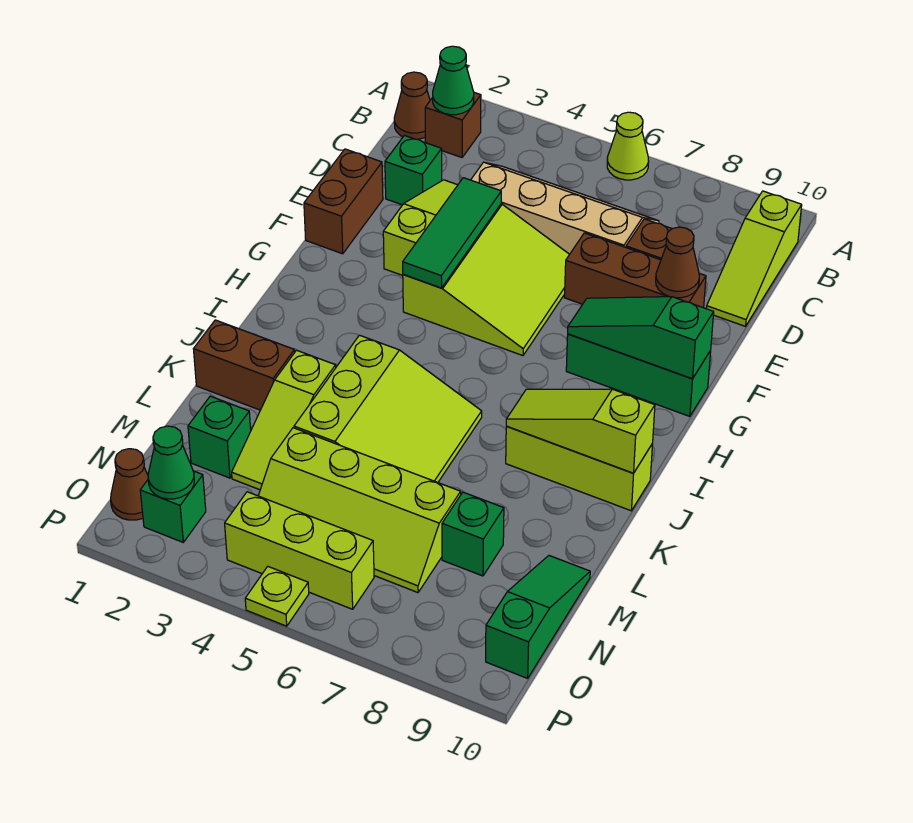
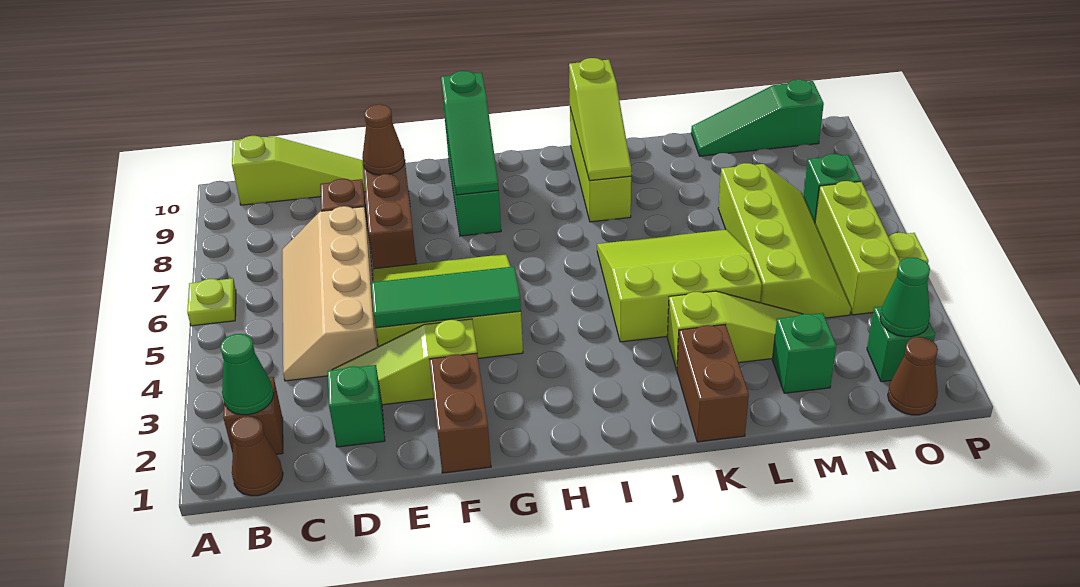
lime cone A6 level 1 -> lime plate A6 level 1
brown brick E1:F1 level 1 -> brown brick F1:F2 level 1
green brick M8 level 1 -> green brick O7 level 1

